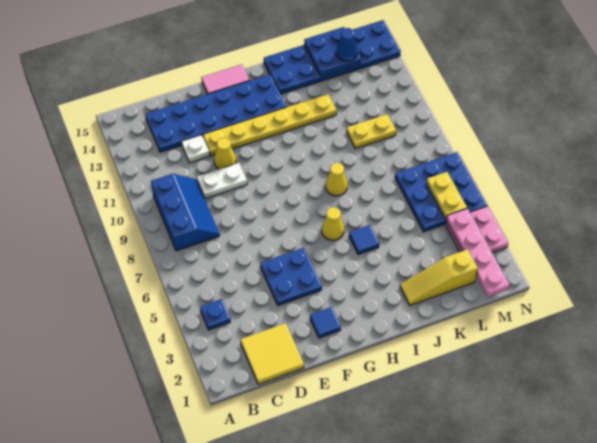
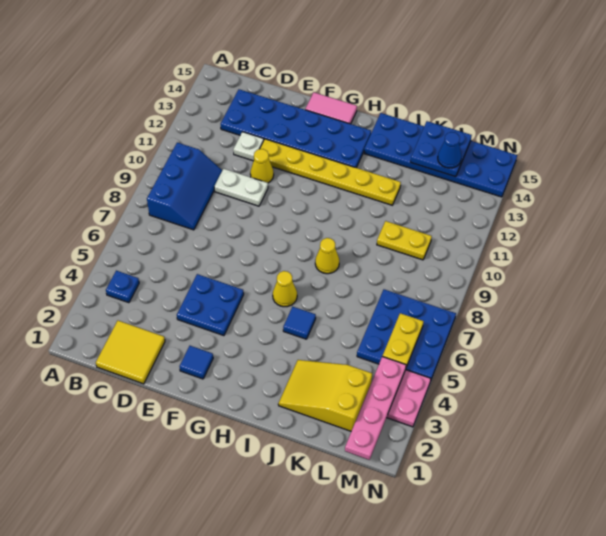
yellow slope J2:L2 level 1 top L -> yellow slope J2:L3 level 1 top L

